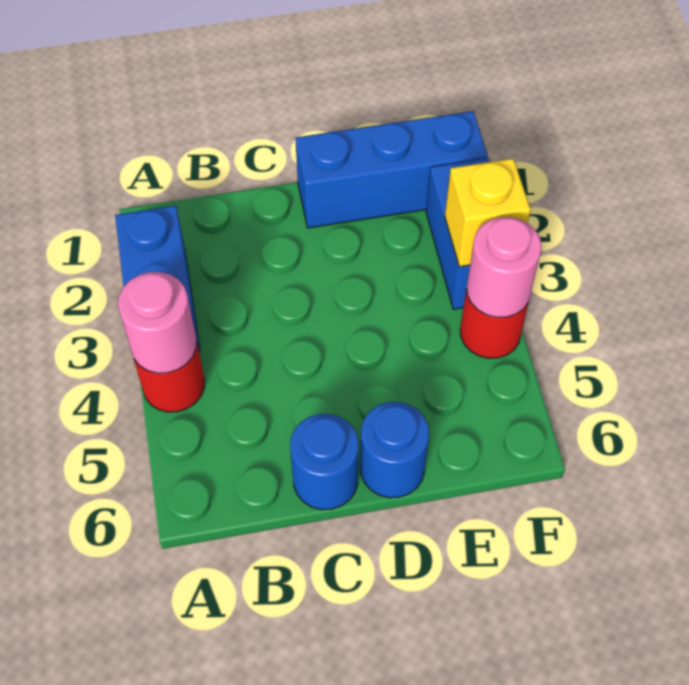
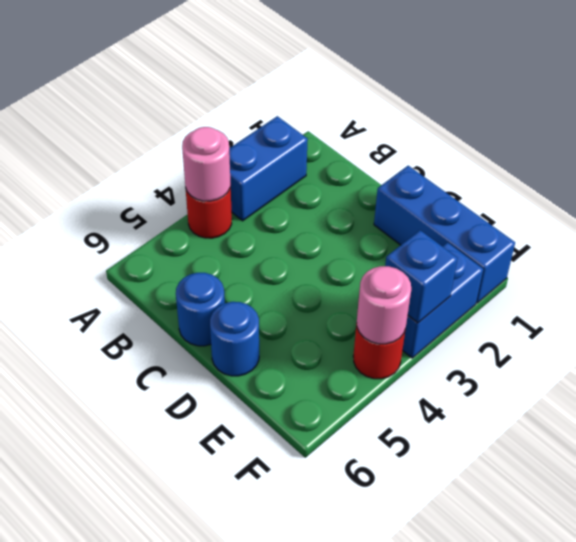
yellow brick F3 level 2 -> blue brick F3 level 2

